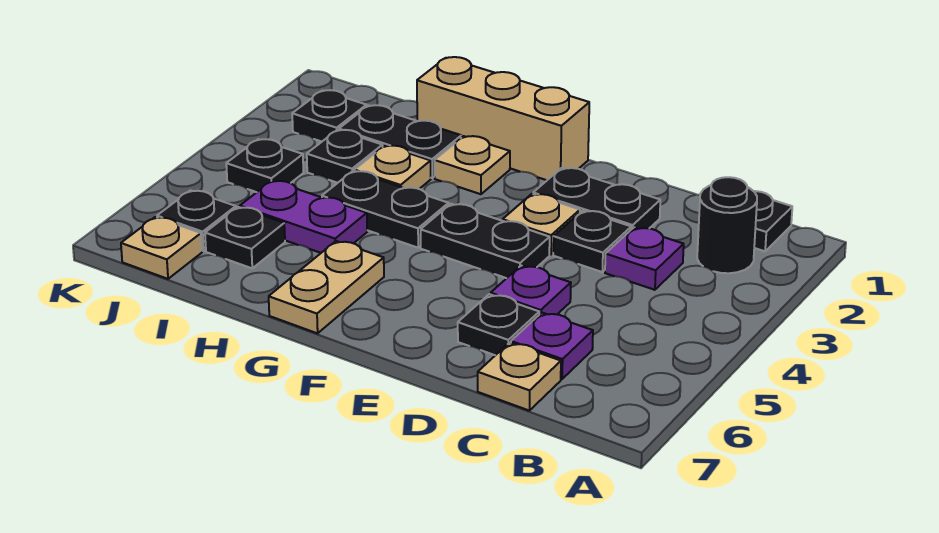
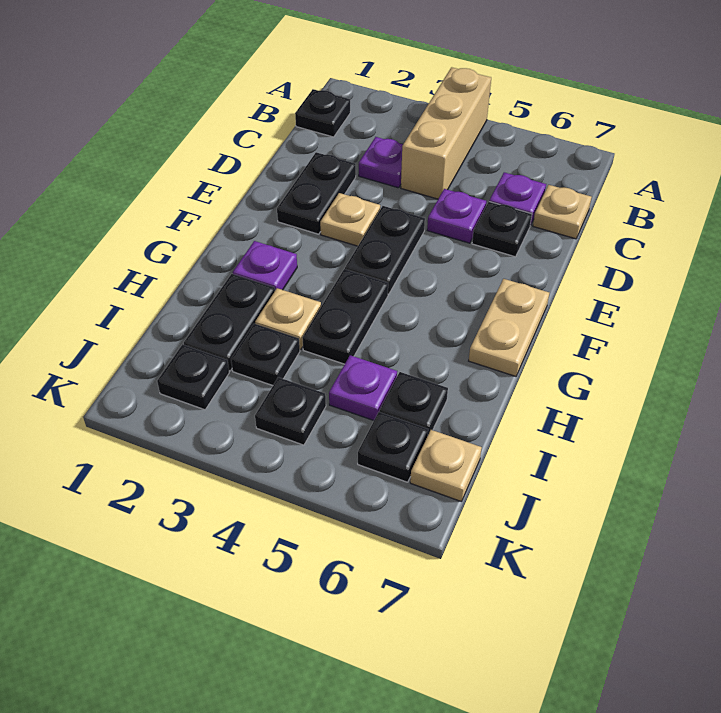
black round brick B2 level 1 -> none
black plate D3 level 1 -> none
tan brick F1:H1 level 1 -> tan brick A4:C4 level 1
tan plate G2 level 1 -> purple plate G2 level 1
tan plate G6:G7 level 1 -> tan plate F7:G7 level 1
purple plate H5:I5 level 1 -> purple plate I5 level 1

